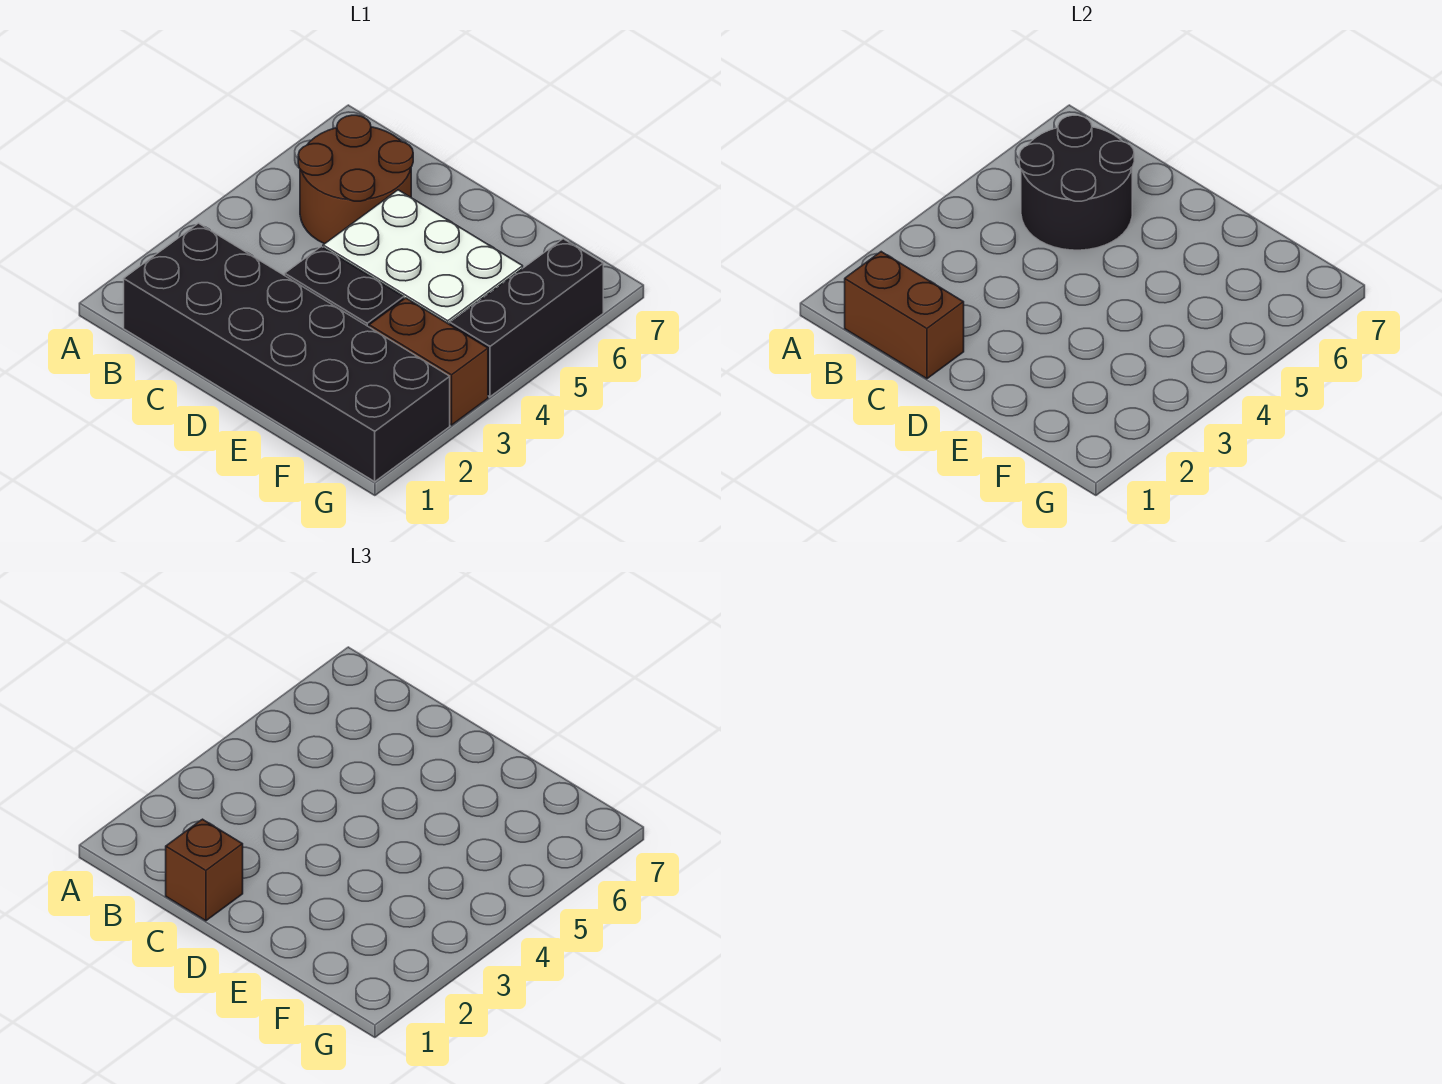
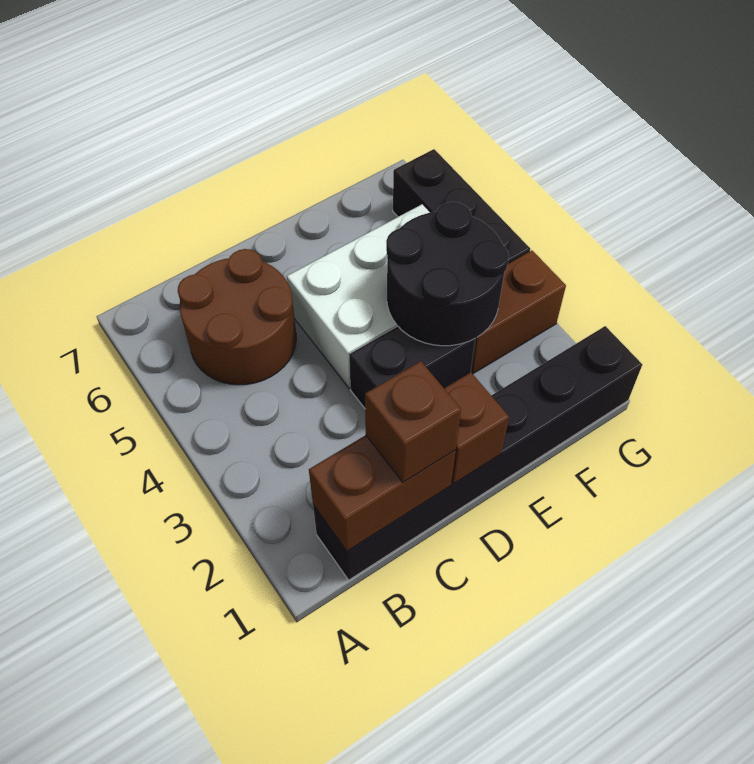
black brick B1:G2 level 1 -> black brick B1:G1 level 1
black round brick B5:C6 level 2 -> black round brick E3:F4 level 2
none -> brown brick D1 level 2

